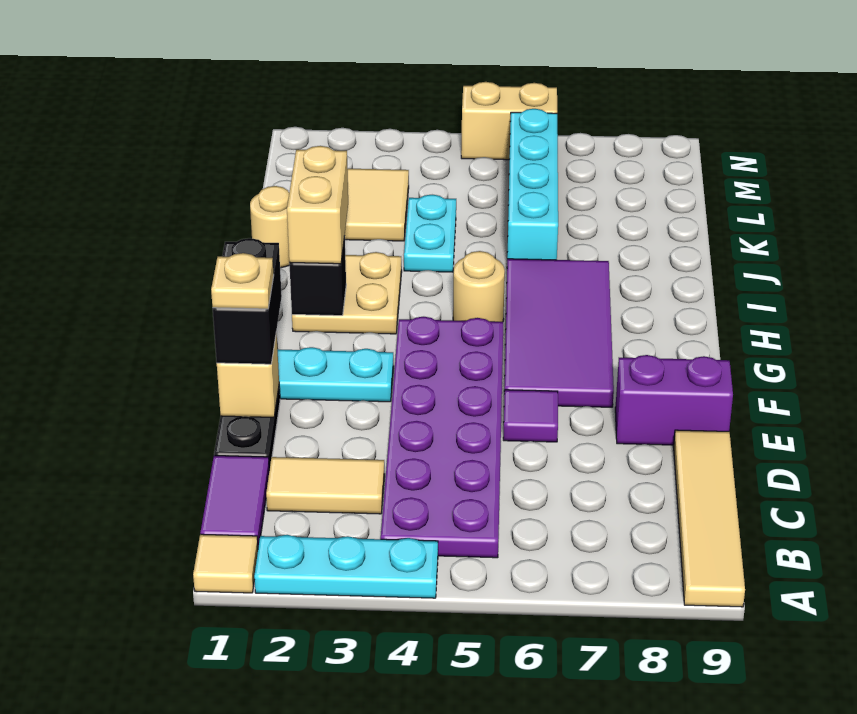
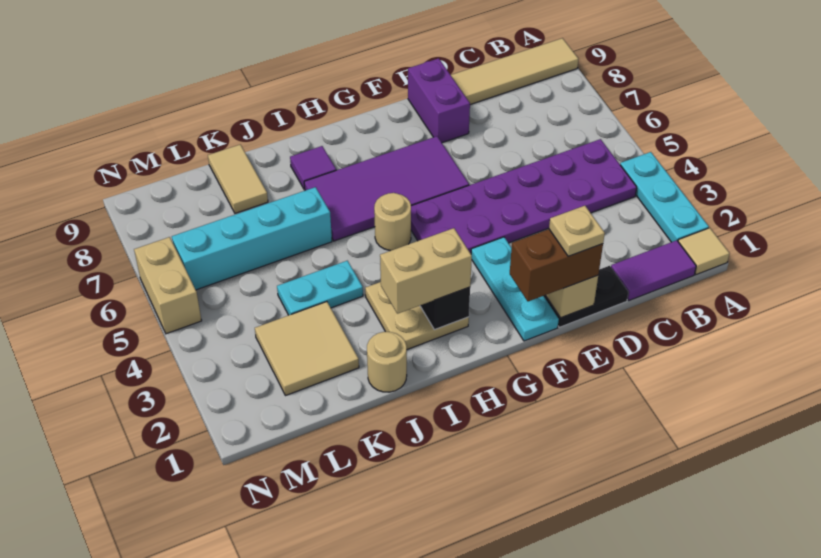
tan tile C2:C3 level 1 -> tan tile K8:K9 level 1
black brick E1:F1 level 3 -> brown brick E1:F1 level 3
purple tile E6 level 1 -> purple tile I8 level 1

